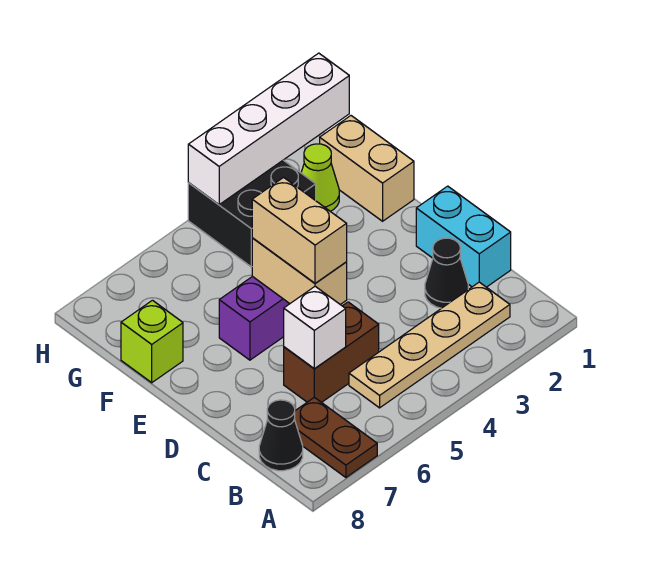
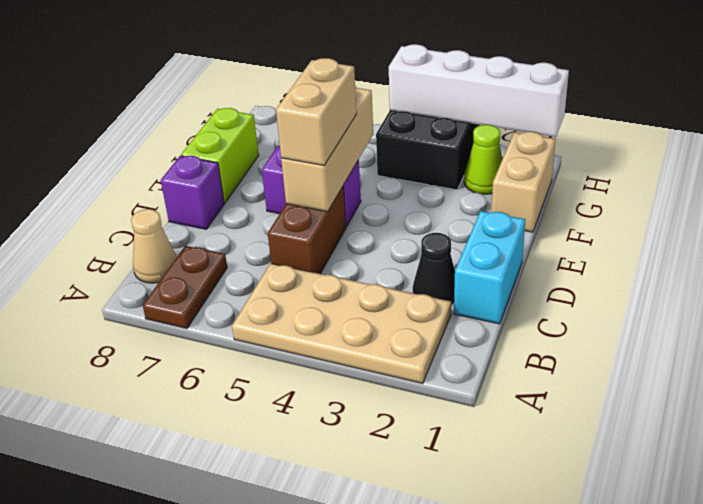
tan plate B2:B5 level 1 -> tan plate A2:B5 level 1
black cone B8 level 1 -> tan cone B8 level 1
brown brick C5:C6 level 1 -> brown brick C5:D5 level 1
white brick C6 level 2 -> none
tan brick D5:E5 level 2 -> tan brick D5:F5 level 2
none -> purple brick D8 level 1
lime brick F8 level 1 -> lime brick E8:F8 level 1

